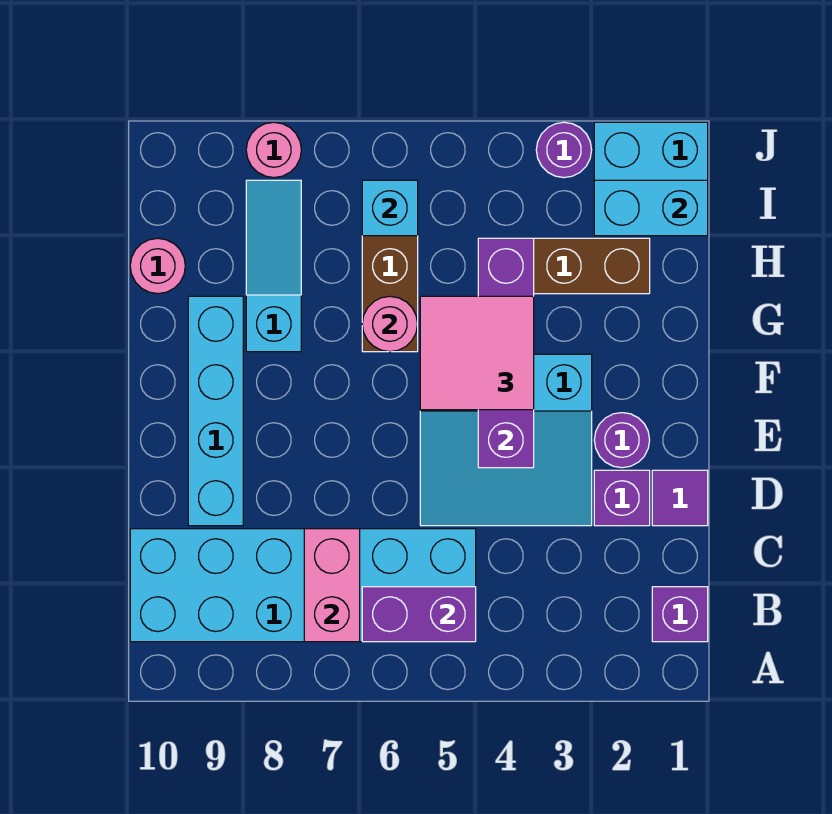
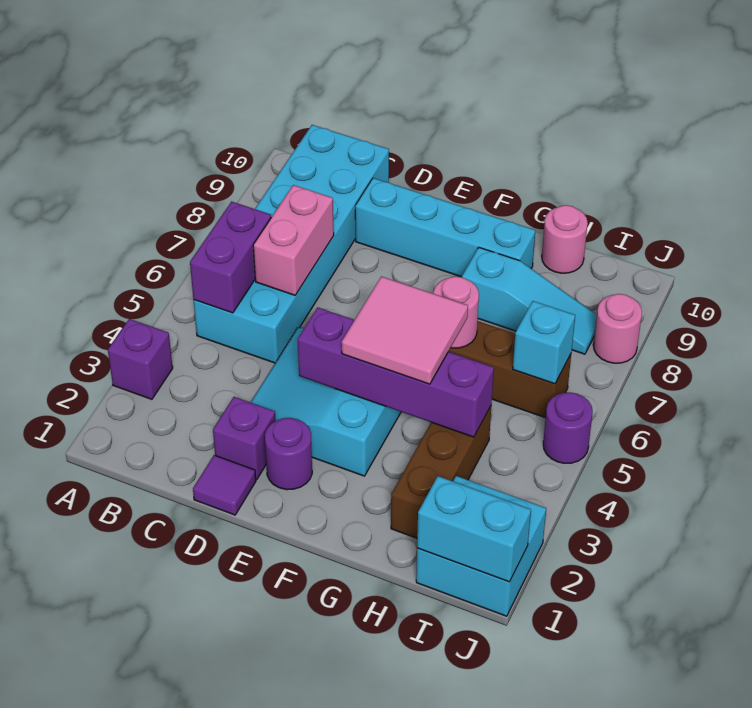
purple brick B1 level 1 -> purple brick A3 level 1
pink brick B7:C7 level 2 -> pink brick C6:C7 level 2
cyan brick I1:I2 level 2 -> cyan brick I1:J1 level 2
purple round brick J3 level 1 -> purple round brick J5 level 1

